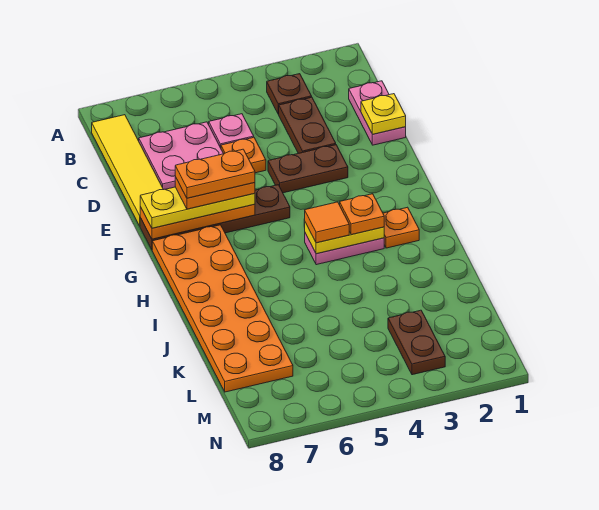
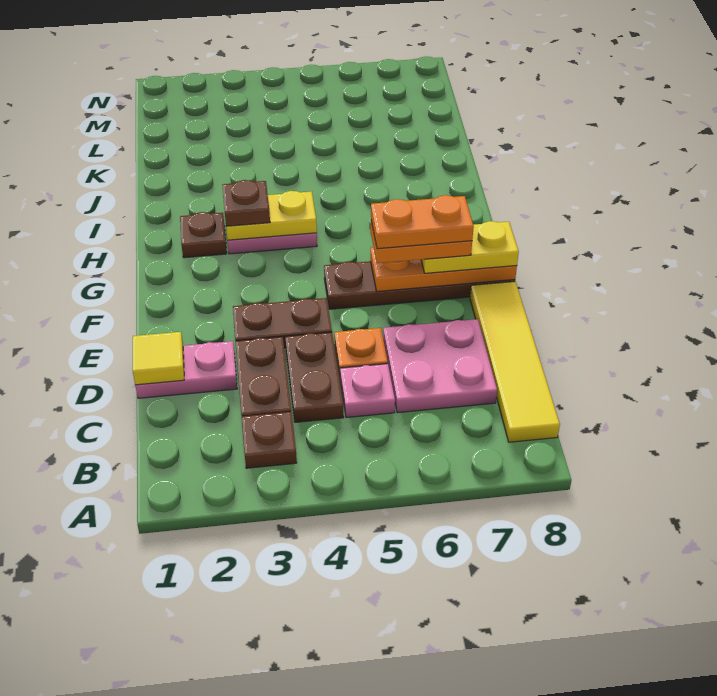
pink plate C1:D1 level 1 -> pink plate D1:D2 level 1
yellow plate D1 level 2 -> yellow tile D1 level 2
yellow plate F6:F8 level 3 -> yellow plate F7:F8 level 3
orange plate G7:L8 level 1 -> none
orange plate H2 level 1 -> brown plate H2 level 1
orange plate H3 level 3 -> brown plate H3 level 3
orange tile H4 level 3 -> none
brown plate L3:M3 level 1 -> brown plate C4:D4 level 1

